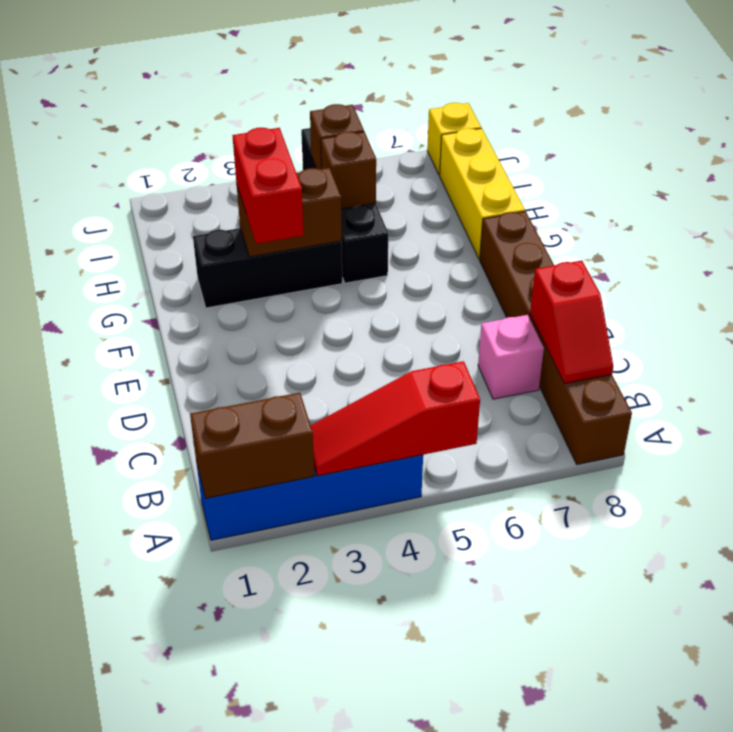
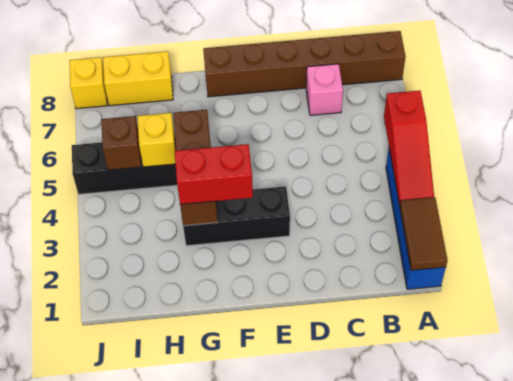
brown brick A1:A2 level 2 -> brown tile A1:A2 level 2
red slope B8:C8 level 2 top C -> none
black brick G2:G4 level 1 -> black brick E3:G3 level 1
brown brick G3:G4 level 2 -> brown brick G3:G5 level 2
yellow brick G8:I8 level 1 -> yellow brick H8:I8 level 1
brown brick H5 level 2 -> yellow brick H5 level 2

